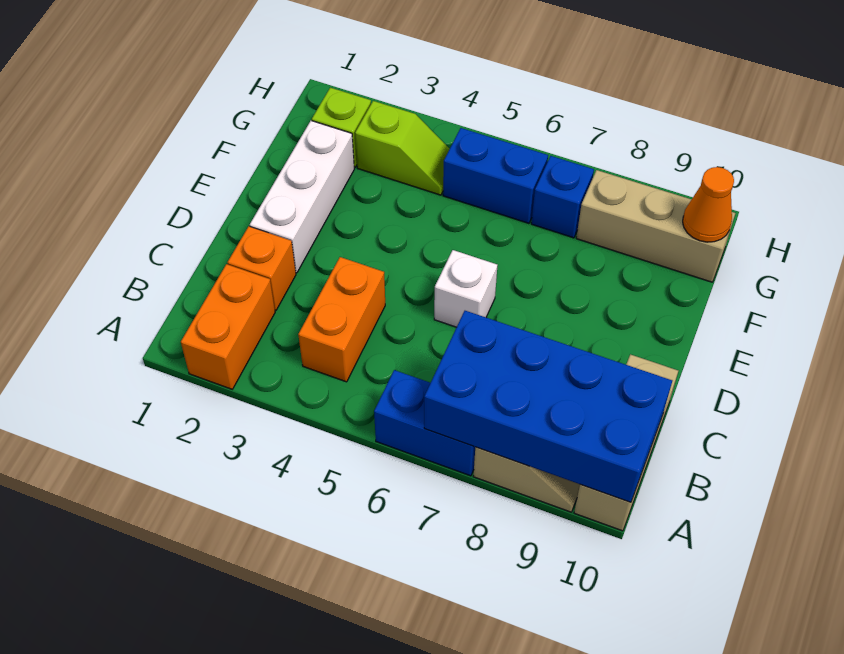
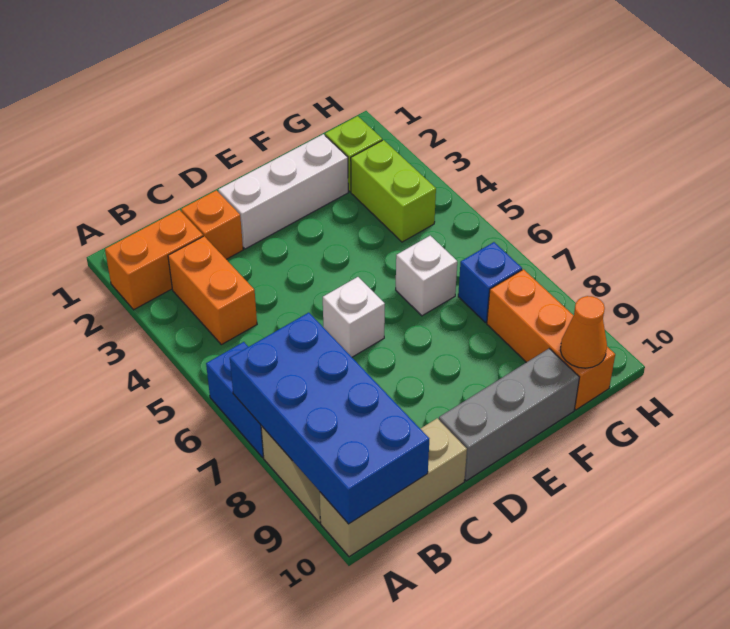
orange brick B4:C4 level 1 -> orange brick B3:B4 level 1
none -> grey brick D10:F10 level 1
none -> white brick F6 level 1
lime slope G3:G4 level 1 top 3 -> lime brick G3:G4 level 1
blue brick G5:G6 level 1 -> none
tan brick G8:G10 level 1 -> orange brick G8:G10 level 1

